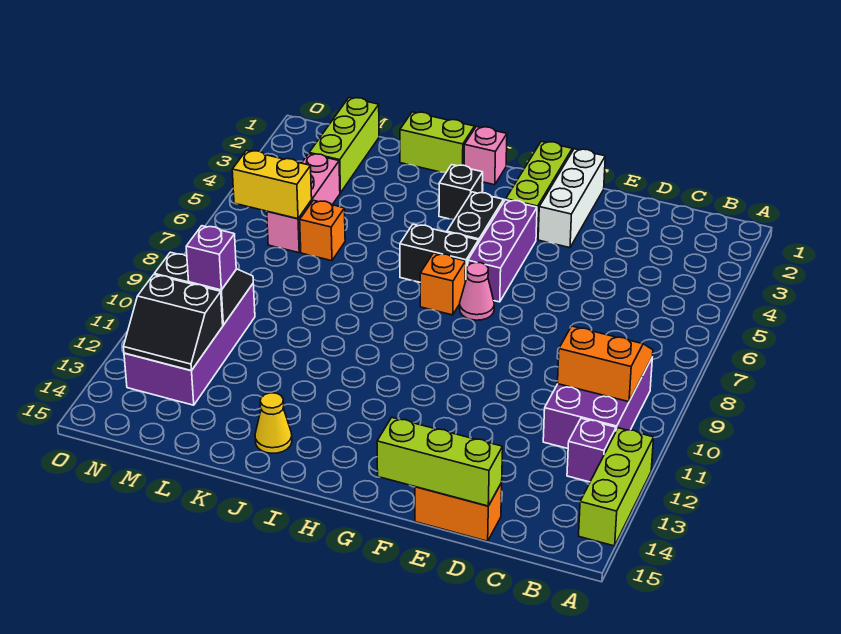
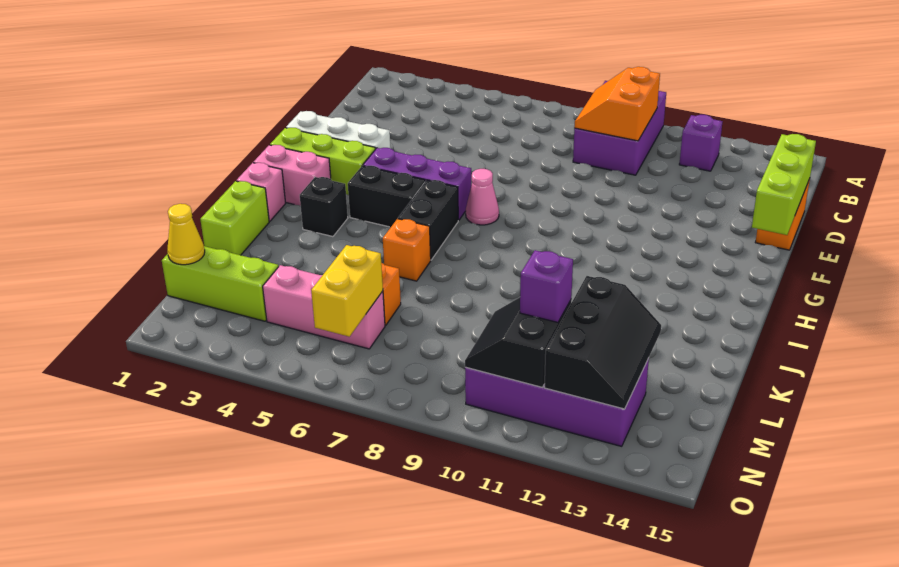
lime brick A12:A14 level 1 -> none
purple brick B9:C11 level 1 -> purple brick A9:C10 level 1
none -> pink brick H1:H2 level 1
orange brick H7 level 1 -> orange brick J6 level 1
yellow cone J14 level 1 -> yellow cone M1 level 2
black slope M12:N13 level 2 top 12 -> black slope L12:N13 level 2 top 12

